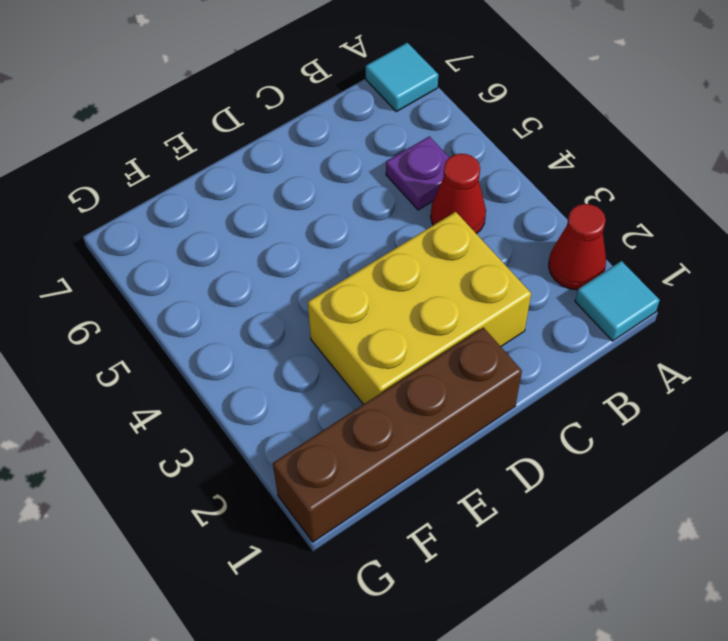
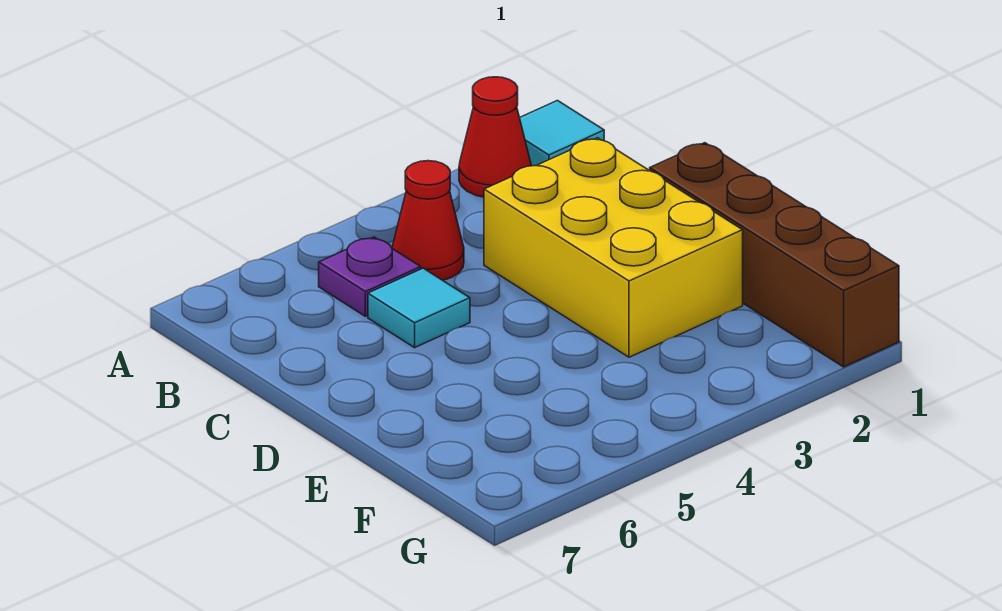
cyan tile A7 level 1 -> cyan tile C5 level 1

